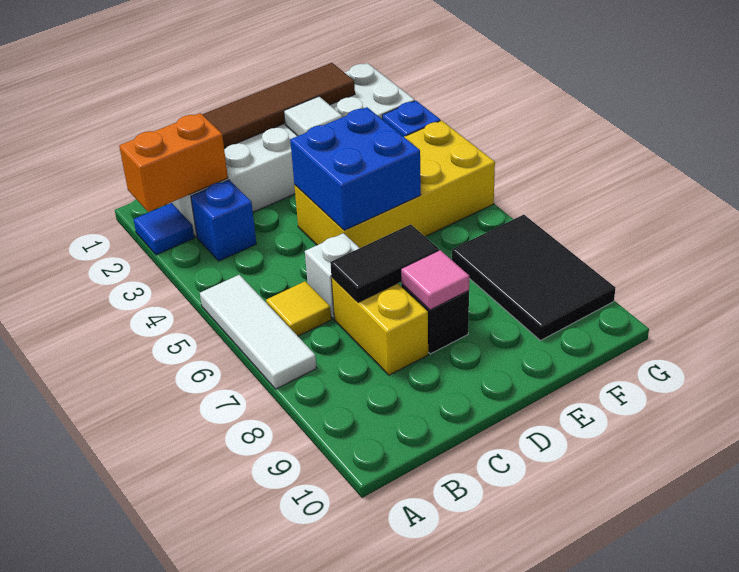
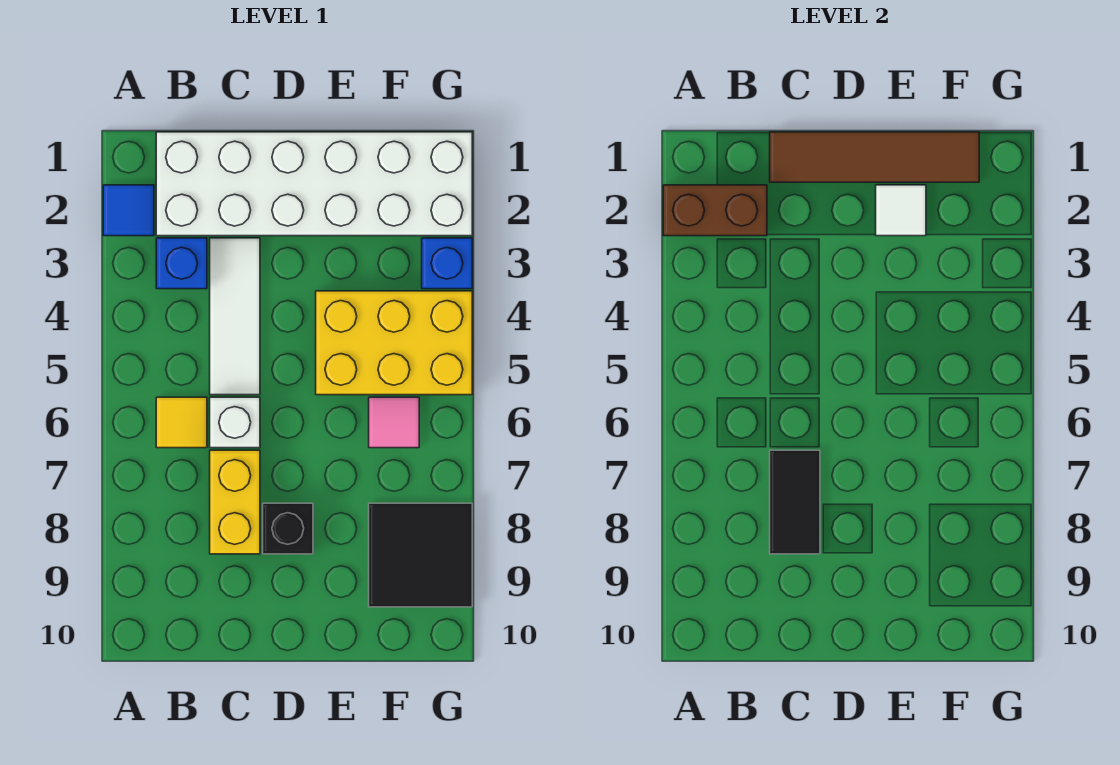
orange brick A2:B2 level 2 -> brown brick A2:B2 level 2
white tile A5:A7 level 1 -> white tile C3:C5 level 1
black tile C7:D7 level 2 -> black tile C7:C8 level 2
yellow brick D4:G5 level 1 -> yellow brick E4:G5 level 1
blue brick D4:E5 level 2 -> none
pink tile D8 level 2 -> pink tile F6 level 1
black tile F7:G9 level 1 -> black tile F8:G9 level 1

